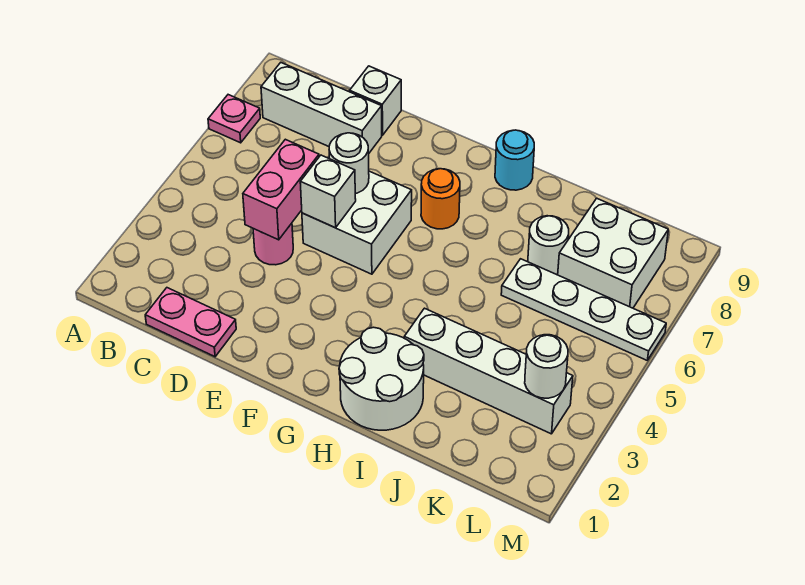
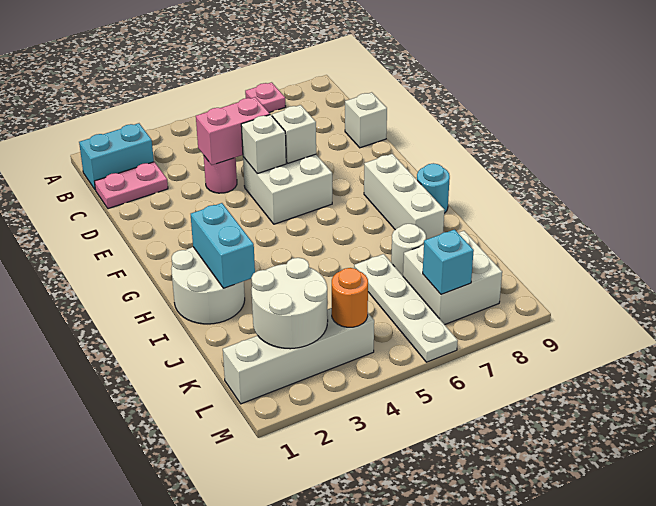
none -> cyan brick B1:B2 level 1
white brick B8:D8 level 1 -> white brick G8:I8 level 1
pink plate C1:D1 level 1 -> pink plate C1:C2 level 1
white round brick E6 level 2 -> white brick E6 level 2
orange round brick G7 level 1 -> orange round brick L4 level 2
none -> cyan brick H2:I2 level 2
white brick I3:L3 level 1 -> white brick L1:L4 level 1
white round brick L3 level 2 -> white round brick K2:L3 level 2
none -> cyan brick L7 level 2

